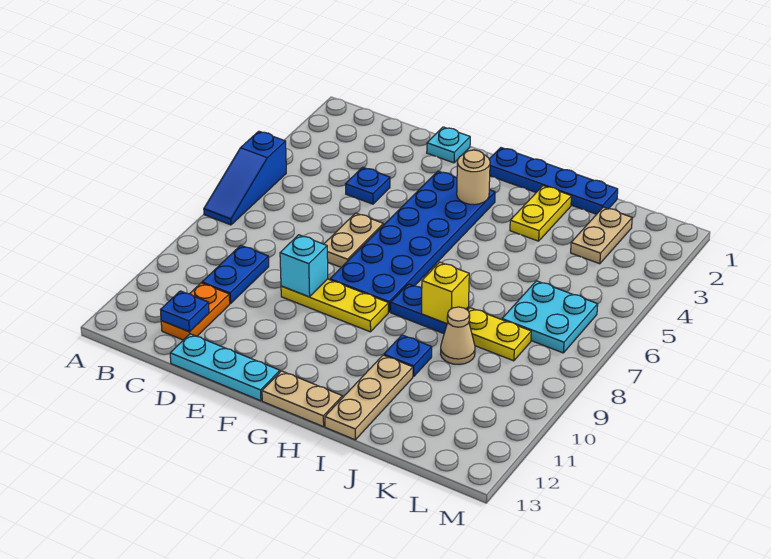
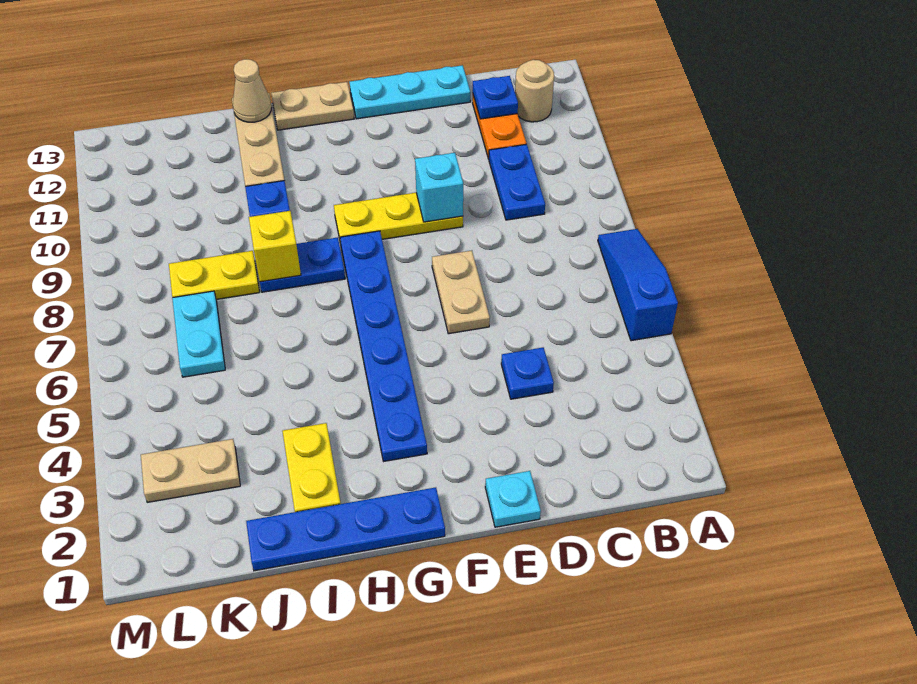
blue plate F3:G8 level 1 -> blue plate G3:G8 level 1
tan round brick G3 level 2 -> tan round brick B12 level 1
tan cone J9 level 1 -> tan cone I13 level 2
tan plate K2:K3 level 1 -> tan plate K3:L3 level 1
cyan plate K6:L7 level 1 -> cyan plate K6:K7 level 1

